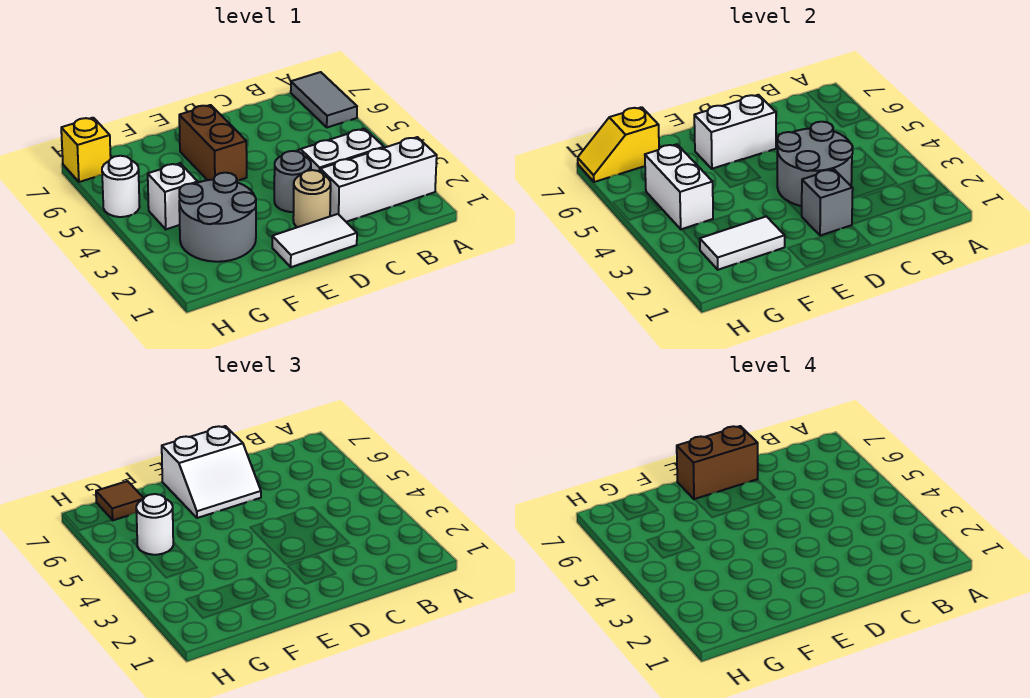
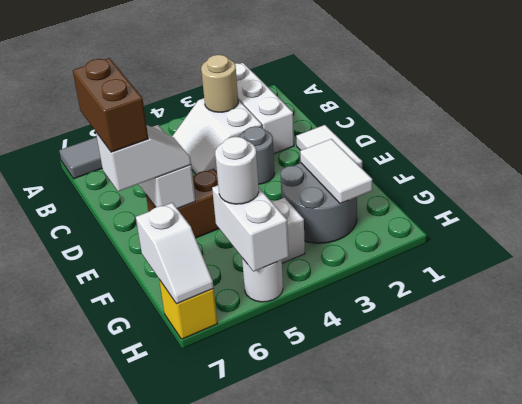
grey round brick C3:D4 level 2 -> none
tan round brick D2 level 1 -> tan round brick B3 level 2
grey brick D2 level 2 -> none
white slope D6:E7 level 3 top 7 -> white slope E6:E7 level 3 top 7
white brick G4:G5 level 2 -> white brick G5:H5 level 2
yellow slope G7:H7 level 2 top G -> white slope G7:H7 level 2 top G
brown tile G7 level 3 -> none

